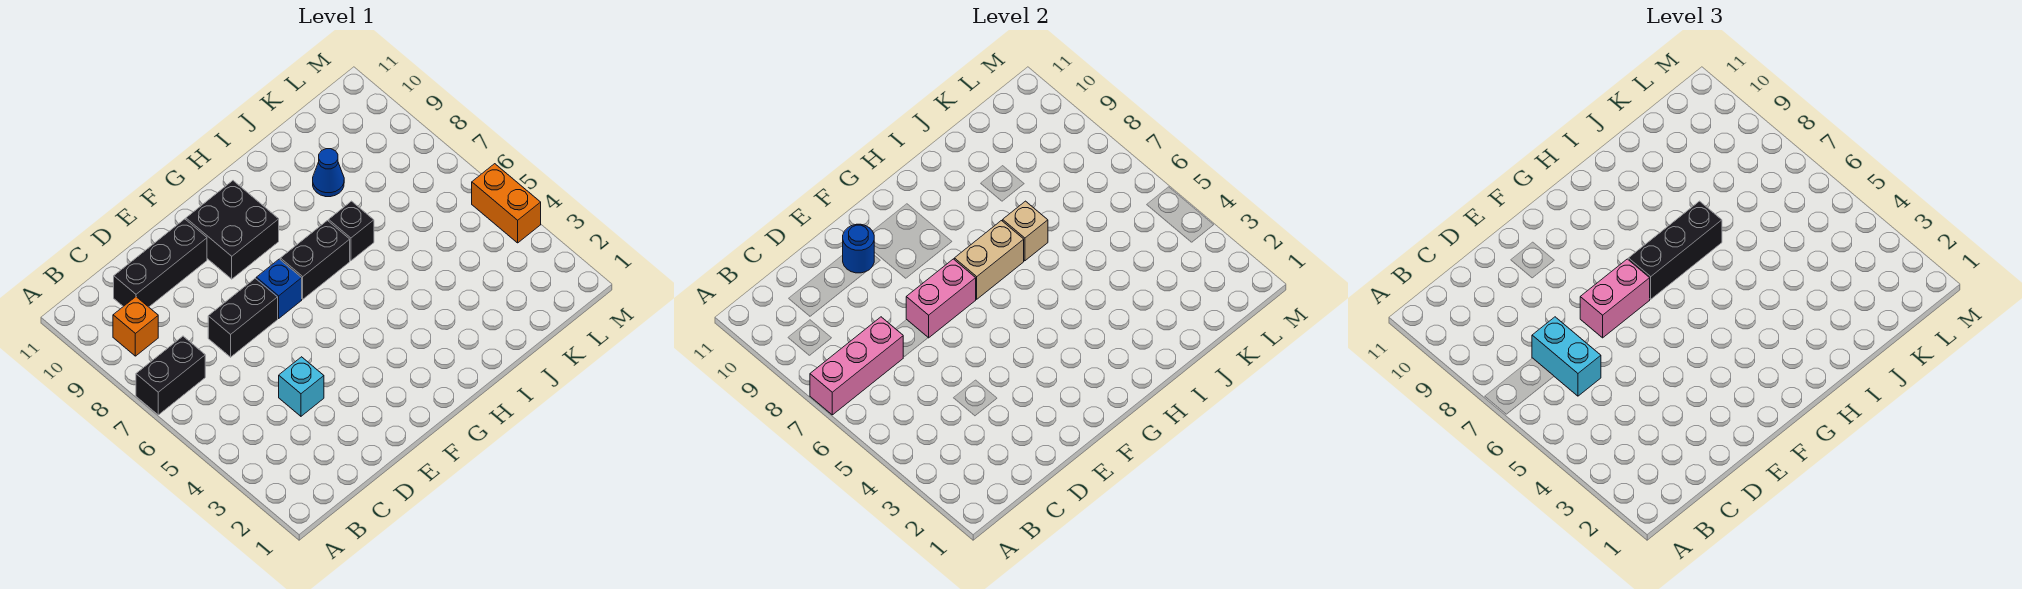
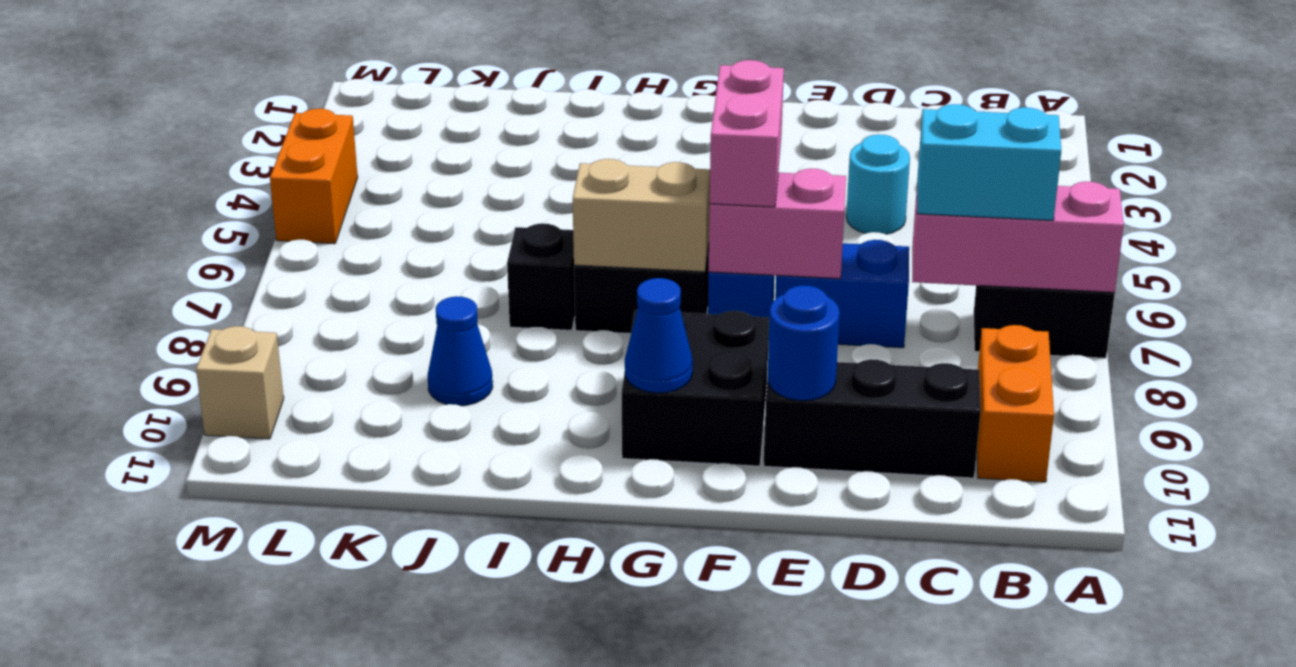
orange brick B9 level 1 -> orange brick B9:B10 level 1
cyan brick C6:C7 level 3 -> cyan brick B7:C7 level 3
cyan brick D4 level 1 -> cyan round brick D4 level 1
black brick D7:E7 level 1 -> blue brick D7:E7 level 1
pink brick E7:F7 level 3 -> pink brick F6:F7 level 3
black brick G7:I7 level 3 -> none
none -> blue cone G10 level 2
tan brick I7 level 2 -> tan brick M10 level 1

